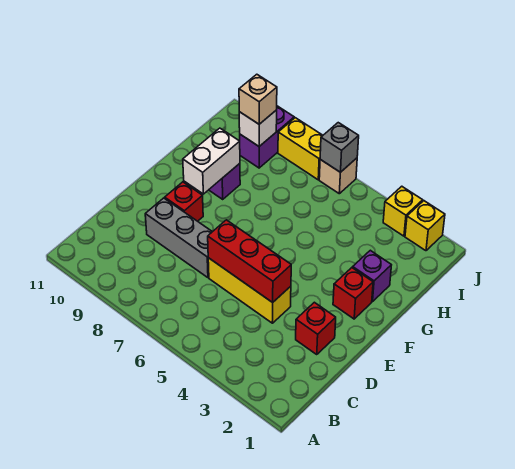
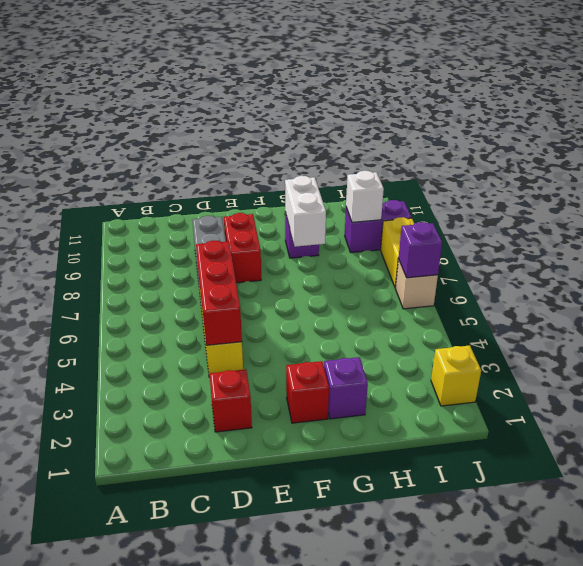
red brick E9 level 1 -> red brick E8:E9 level 1
white brick F9:G9 level 2 -> white brick G8:G9 level 2
tan brick I9 level 3 -> none
yellow brick J3 level 1 -> none
grey brick J6 level 2 -> purple brick J6 level 2

